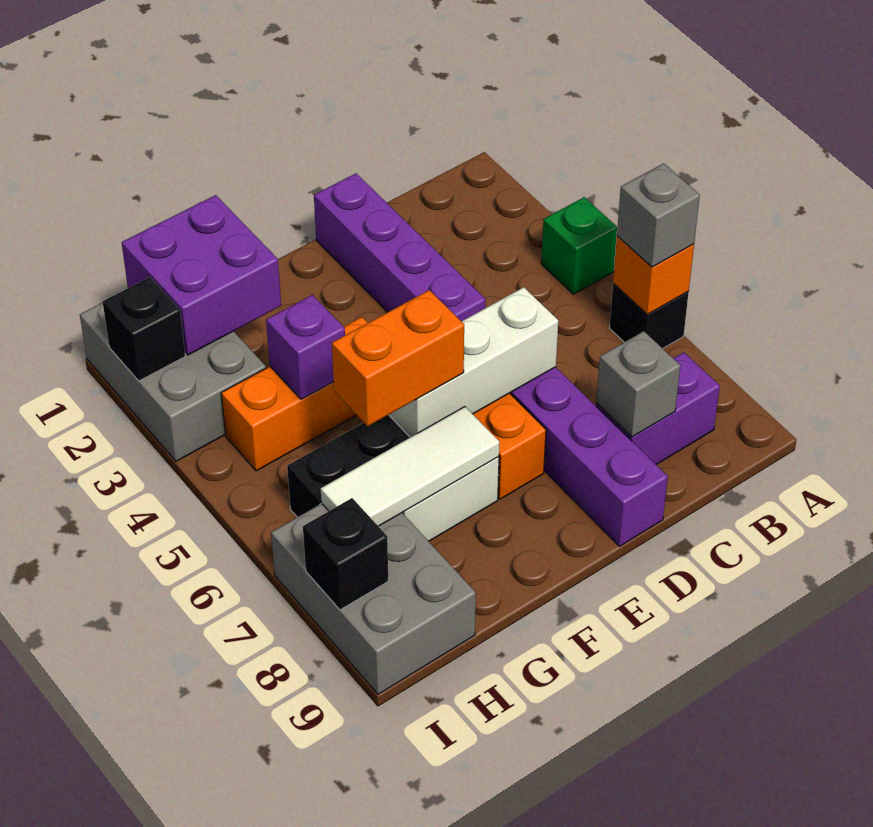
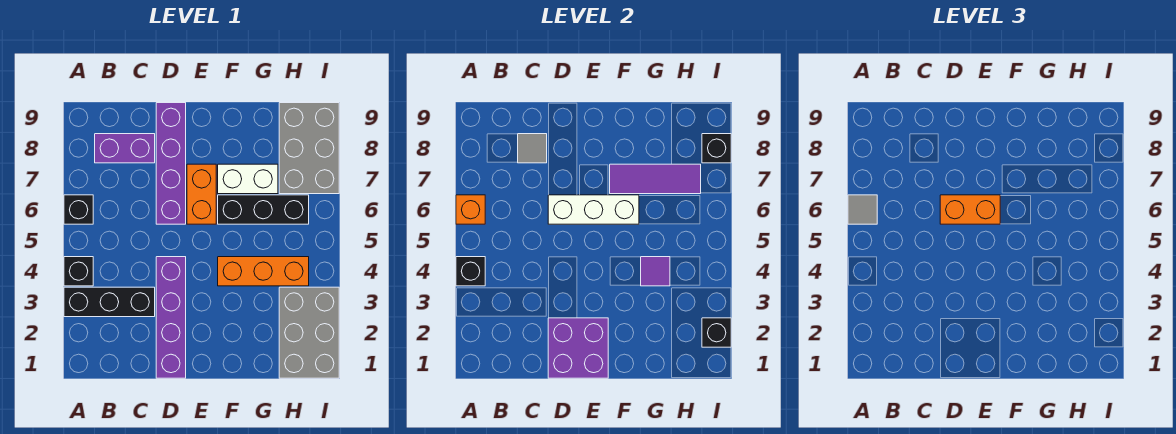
none -> black brick A3:C3 level 1
green brick A4 level 1 -> black brick A4 level 1
none -> black brick A4 level 2
grey brick A6 level 3 -> grey tile A6 level 3
grey brick C8 level 2 -> grey tile C8 level 2
orange brick F6:G6 level 3 -> orange brick D6:E6 level 3
white tile F7:H7 level 2 -> purple tile F7:H7 level 2
purple brick G1:H2 level 2 -> purple brick D1:E2 level 2
purple brick G4 level 2 -> purple tile G4 level 2

